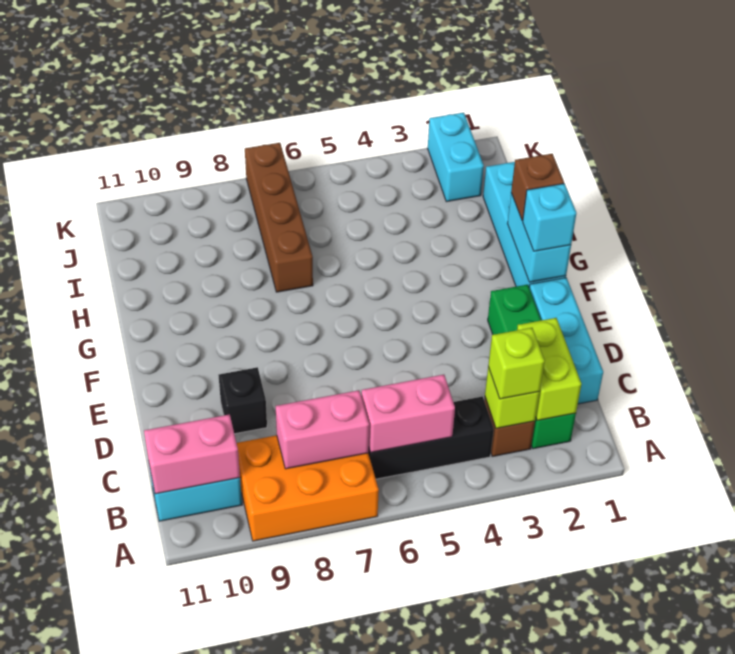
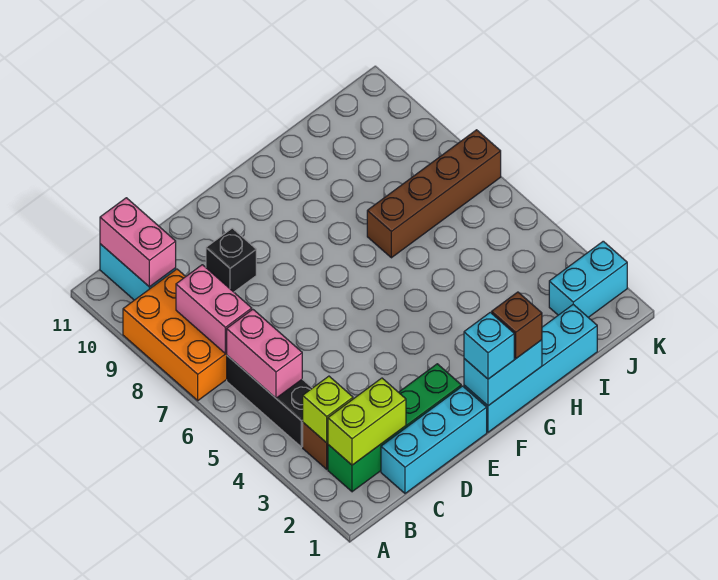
lime brick B3 level 3 -> none

